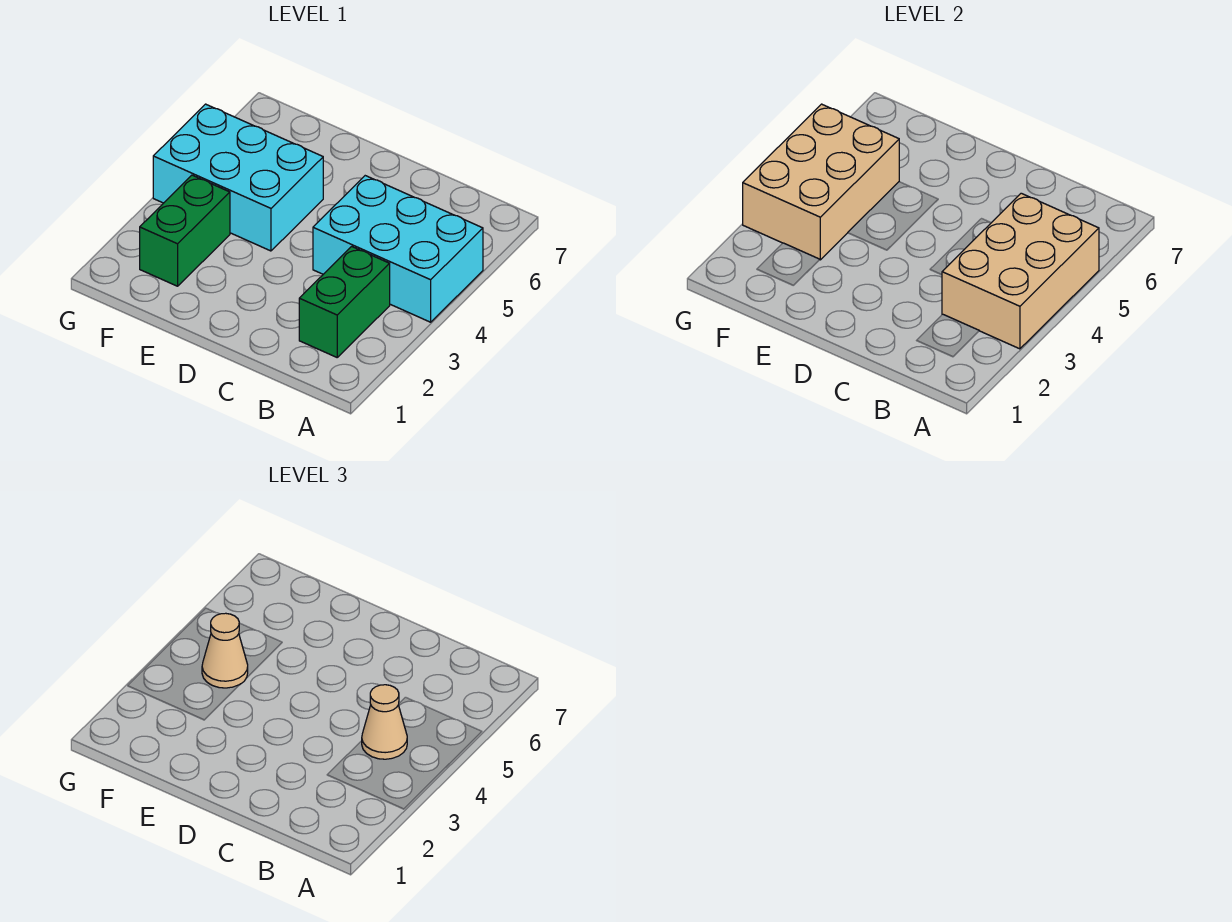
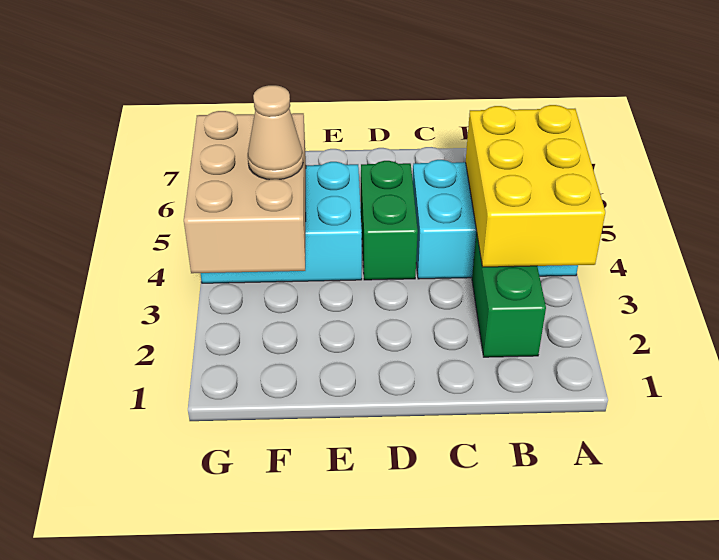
tan brick A3:B5 level 2 -> yellow brick A3:B5 level 2
tan cone B4 level 3 -> none
green brick F2:F3 level 1 -> green brick D4:D5 level 1

